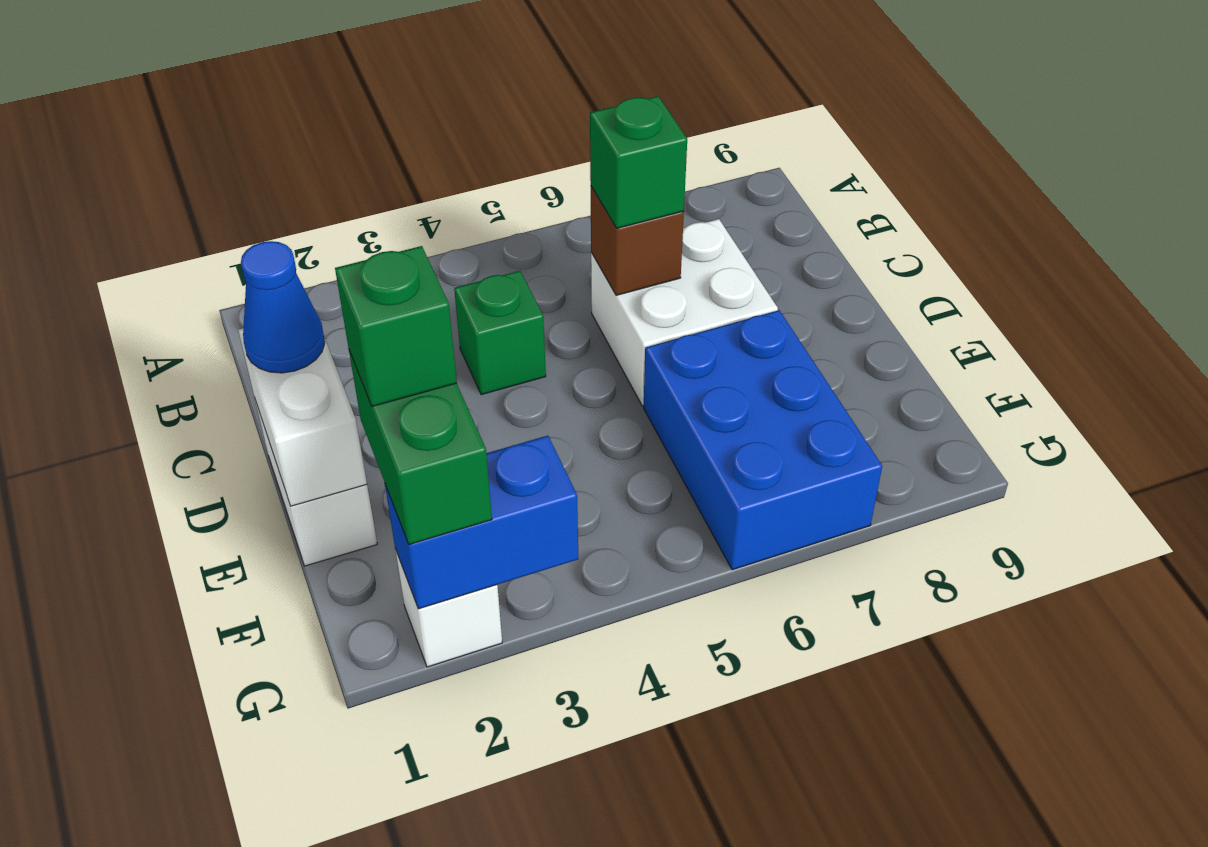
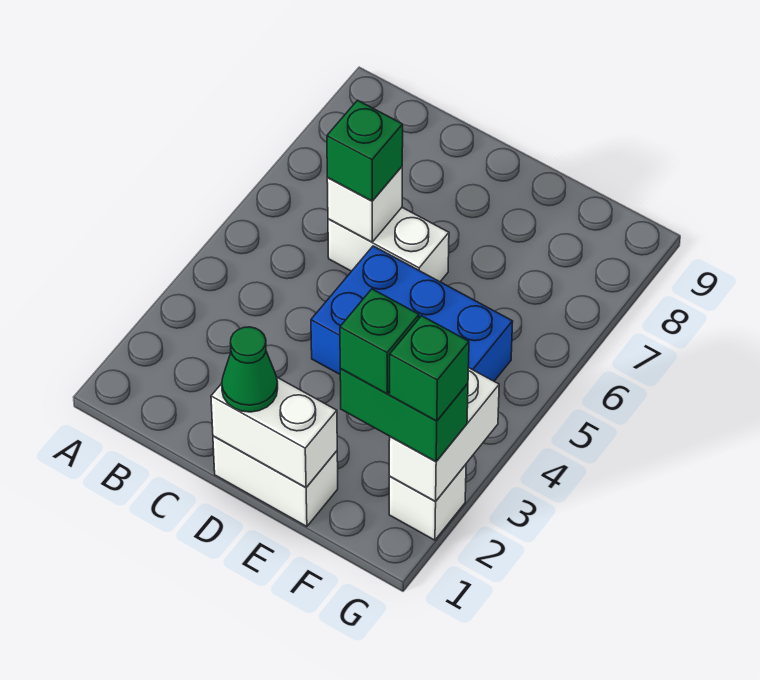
green brick C4 level 1 -> green brick G2 level 4
white brick C6:D7 level 1 -> white brick C6:D6 level 1
brown brick C6 level 2 -> white brick C6 level 2
blue cone D1 level 3 -> green cone D1 level 3
blue brick E6:G7 level 1 -> blue brick D4:F5 level 1
blue brick G2:G3 level 2 -> white brick G2:G3 level 2

